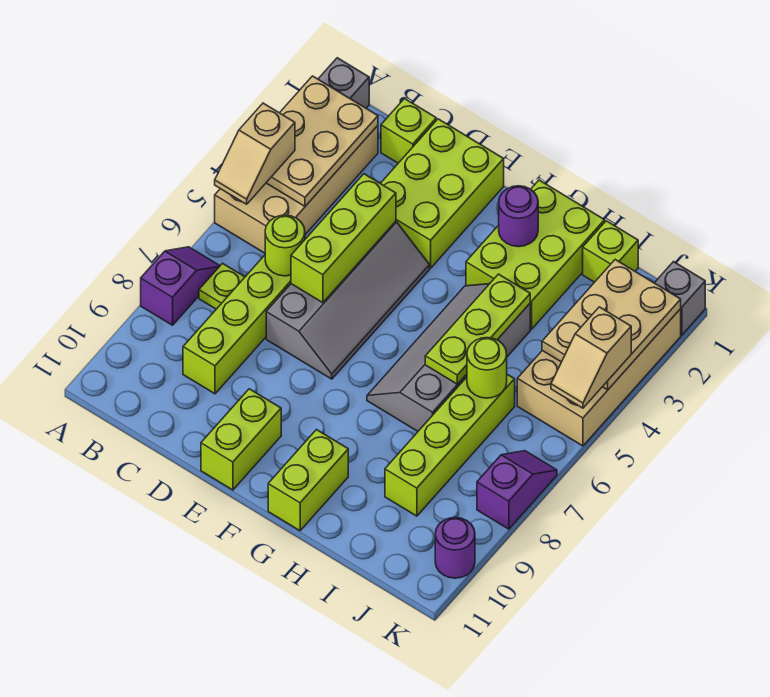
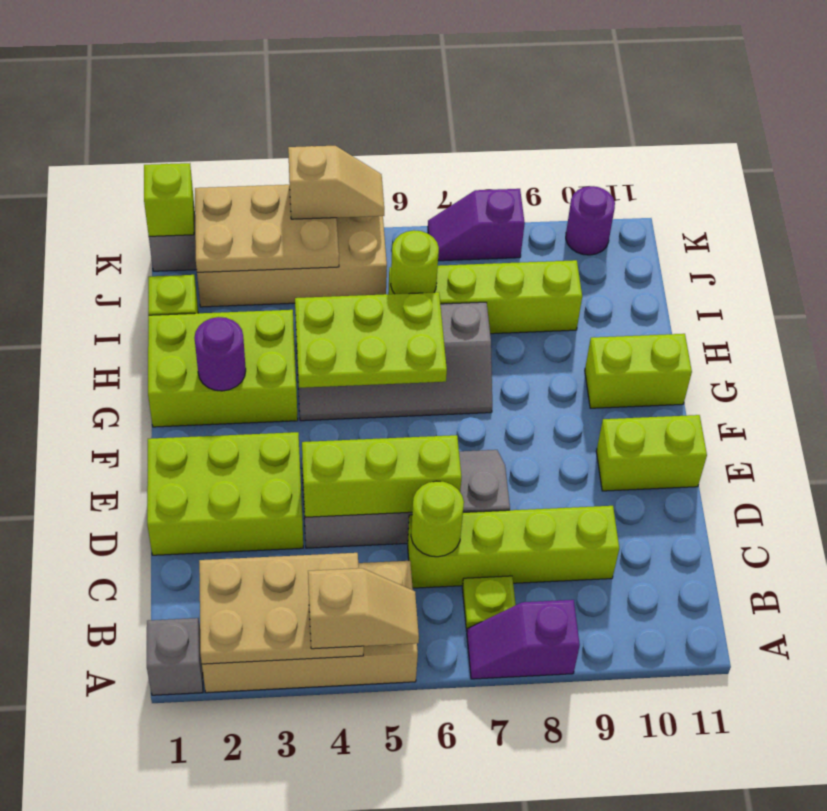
lime brick C1 level 1 -> lime brick K1 level 2
lime plate H4:H6 level 2 -> lime plate G4:H6 level 2

